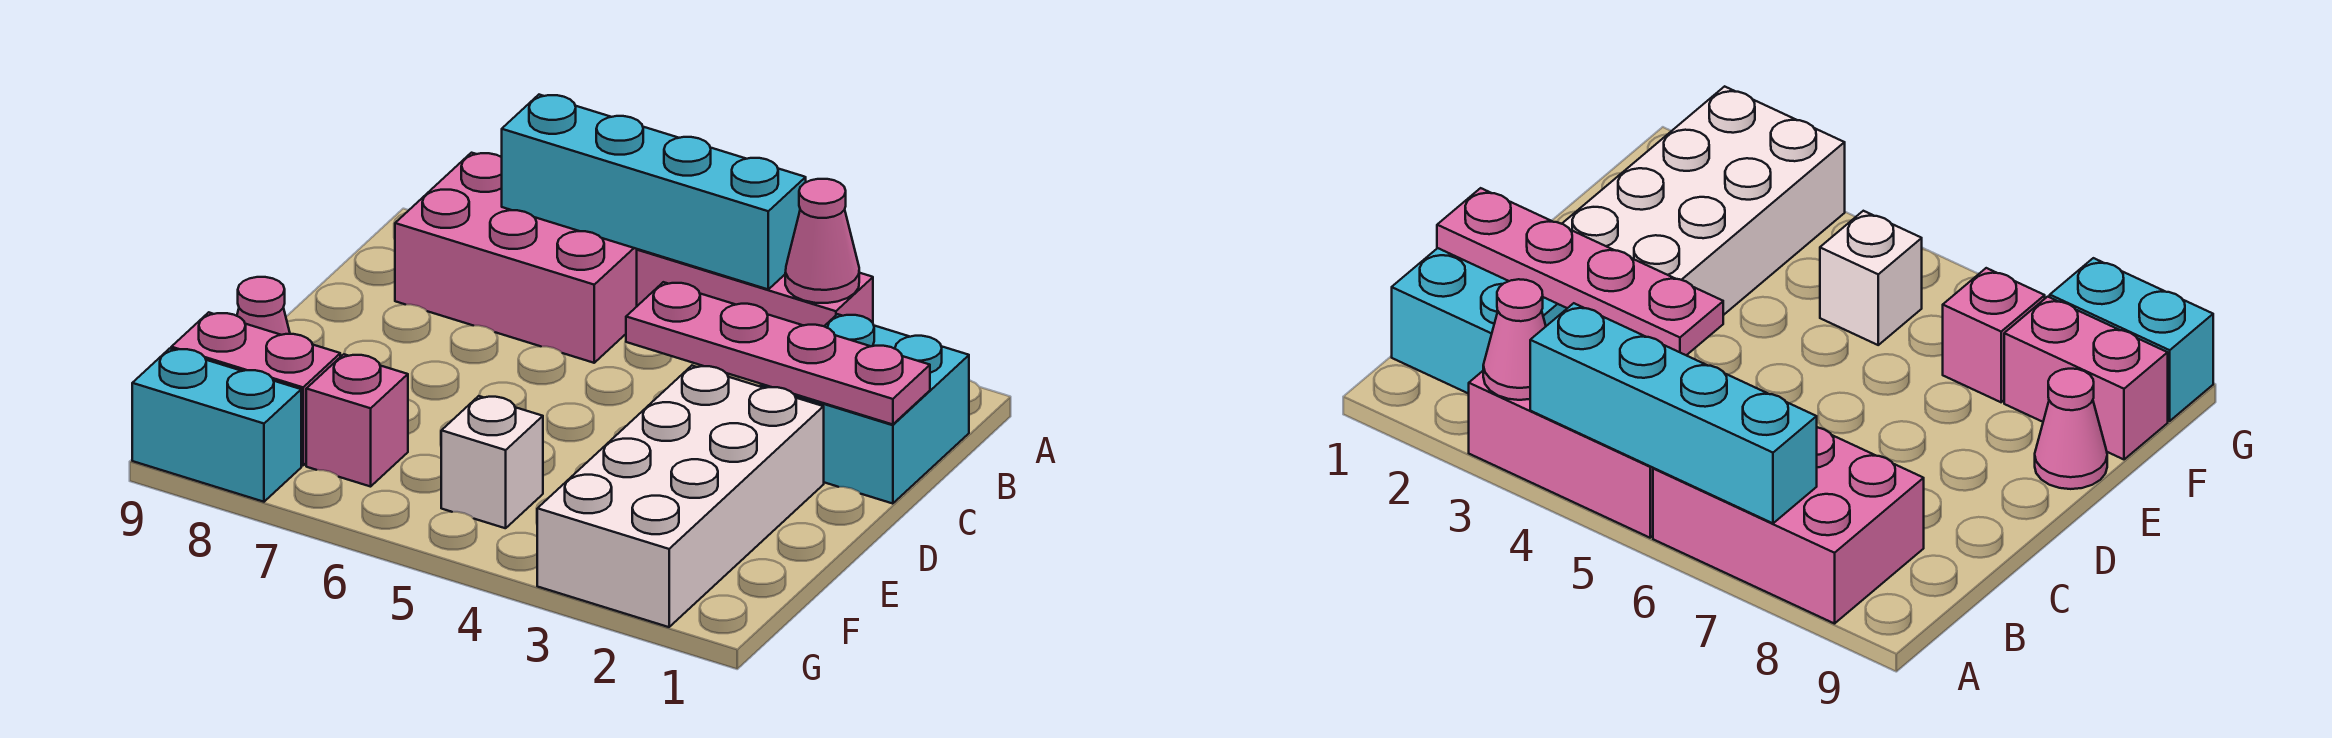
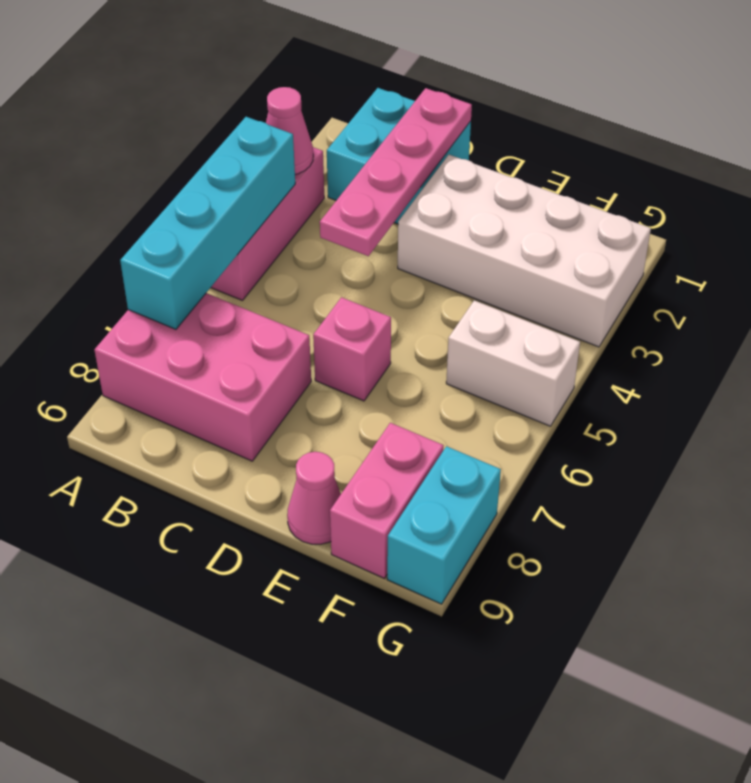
pink brick A6:B8 level 1 -> pink brick A7:C8 level 1
white brick F5 level 1 -> white brick F5:G5 level 1
pink brick F7 level 1 -> pink brick D6 level 1

